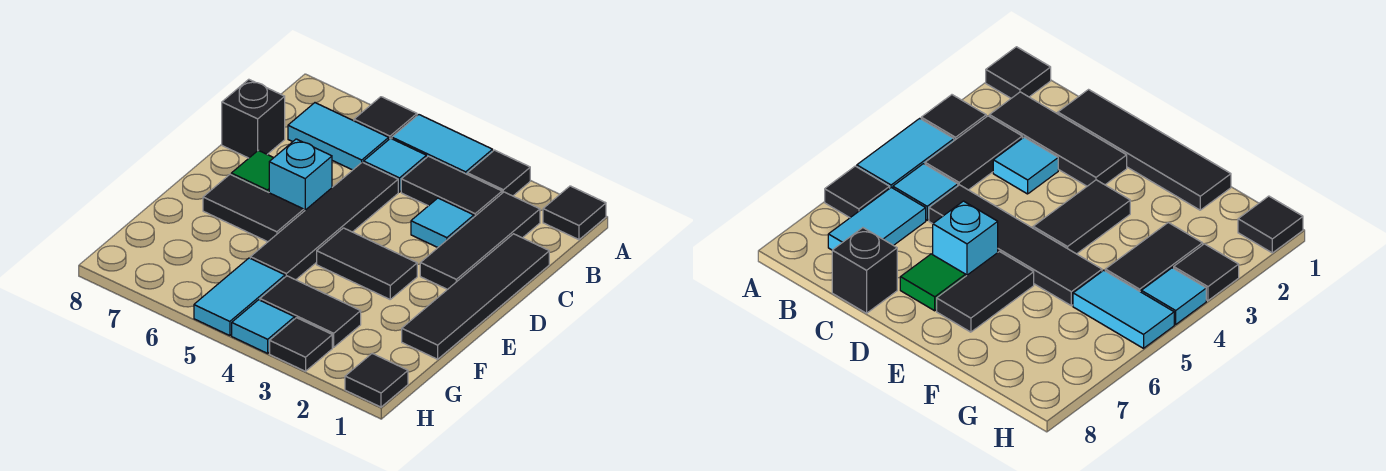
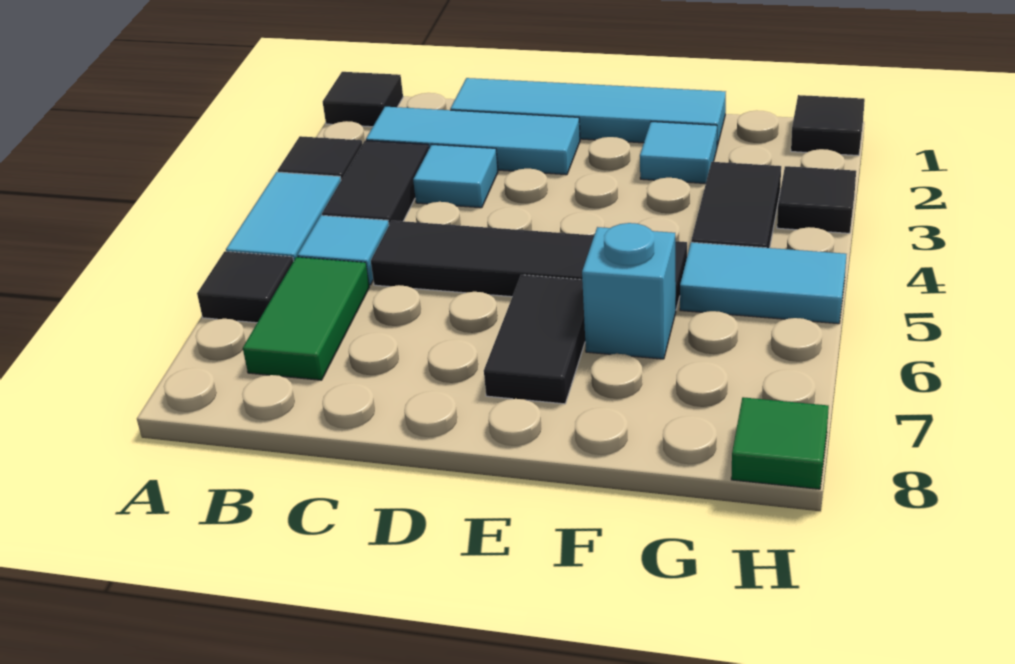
black tile B2:D2 level 1 -> cyan tile B2:D2 level 1
cyan tile B6:B7 level 1 -> green tile B6:B7 level 1
black tile C1:F1 level 1 -> cyan tile C1:F1 level 1
black brick C8 level 1 -> none
cyan brick D6 level 1 -> cyan brick F6 level 1
green tile D7 level 1 -> green tile H8 level 1
black tile E3:E4 level 1 -> none
cyan tile H4 level 1 -> cyan tile F2 level 1

